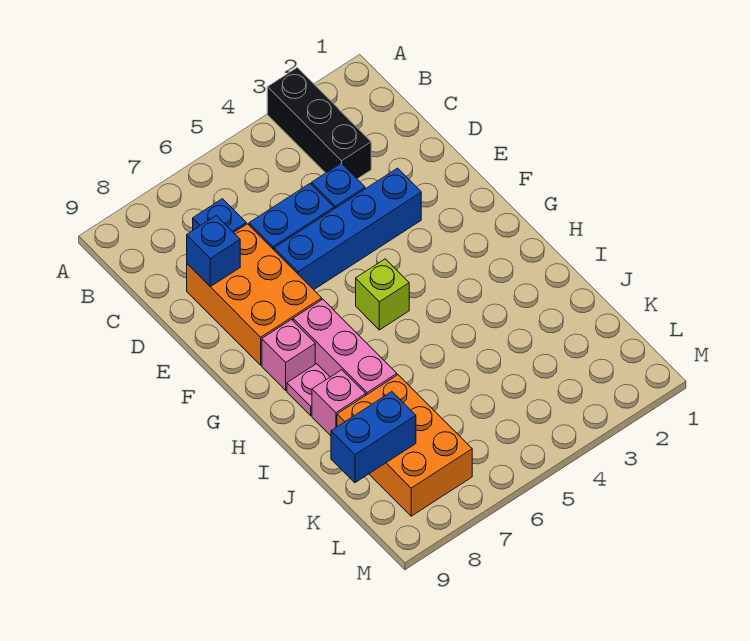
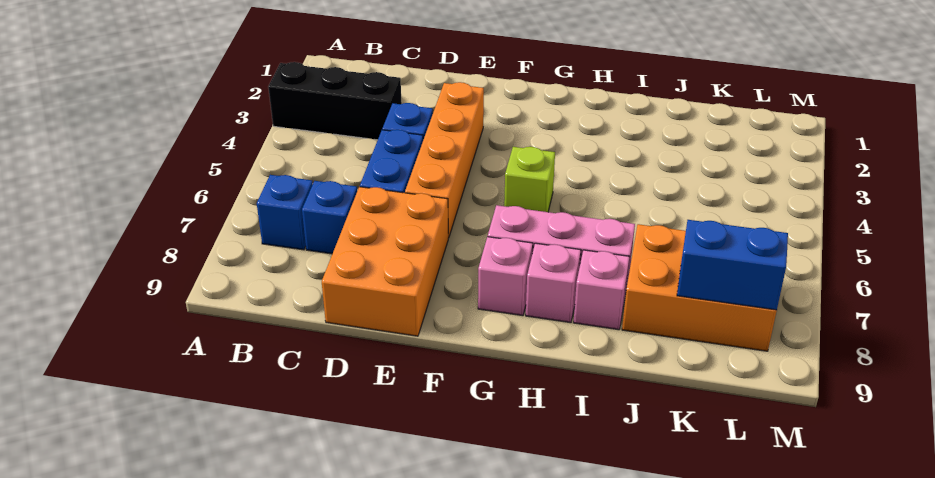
orange brick D7:F8 level 1 -> orange brick D7:E9 level 1
blue brick D8 level 2 -> blue brick B7 level 1
blue brick E3:E6 level 1 -> orange brick E3:E6 level 1
pink plate H8 level 1 -> pink brick H8 level 1
blue brick K8:K9 level 2 -> blue brick K8:L8 level 2

